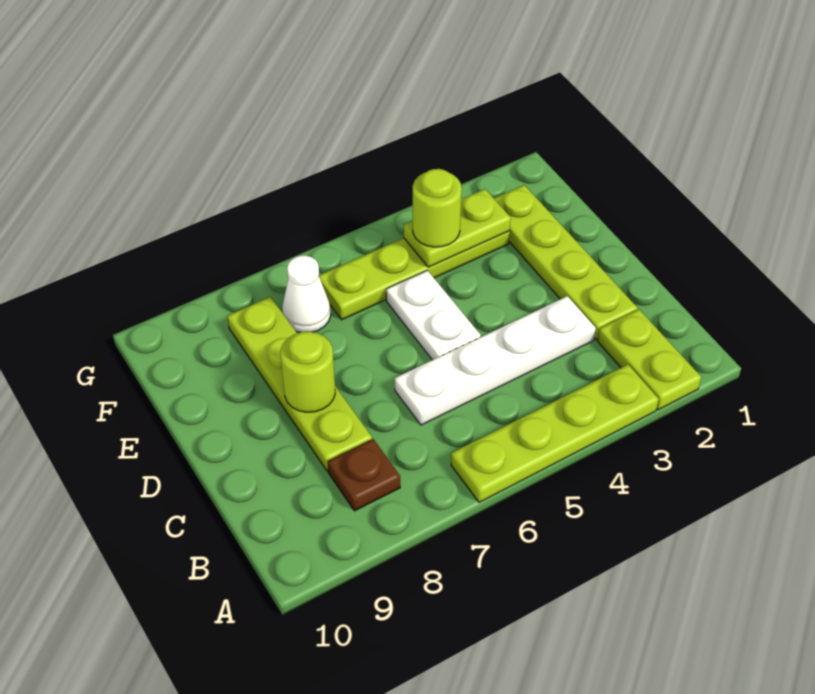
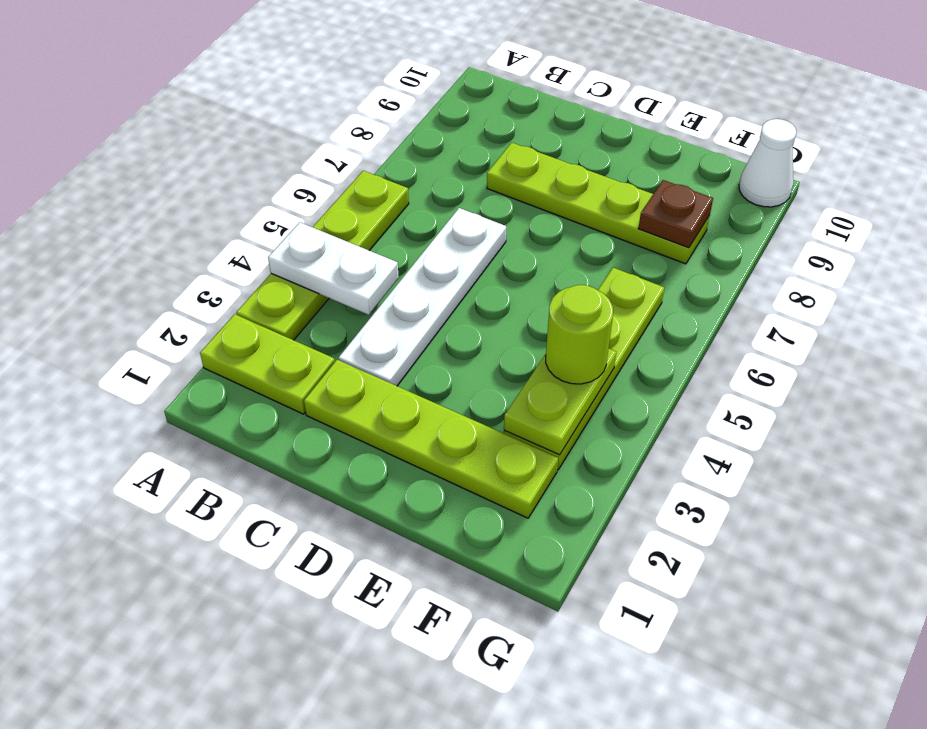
brown plate B8 level 1 -> brown plate F8 level 2
white plate D5:E5 level 1 -> white plate A4:B4 level 2
lime round brick D8 level 2 -> none
white cone F7 level 1 -> white cone G10 level 1

